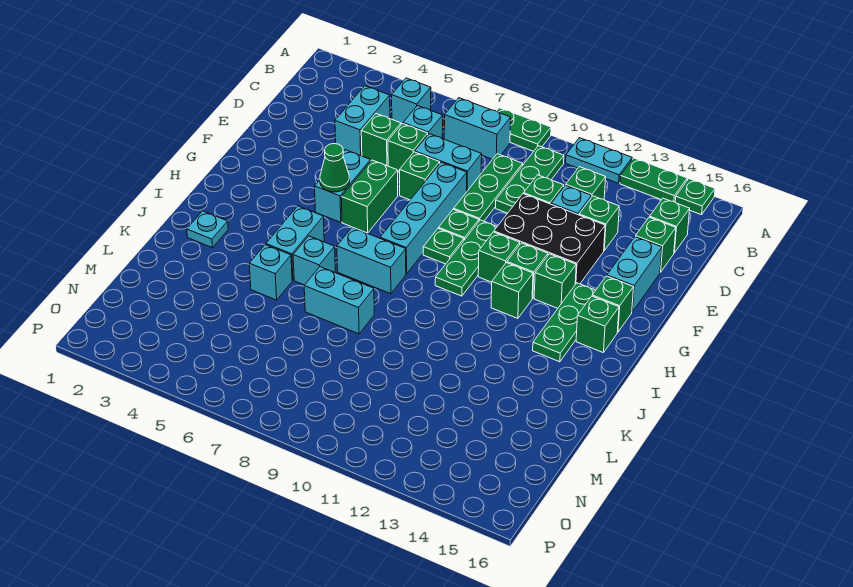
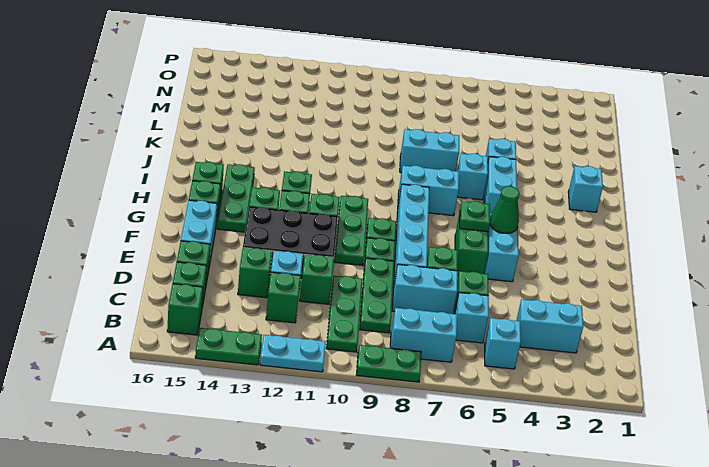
green plate A15 level 1 -> green plate G6 level 2
cyan brick C4:D4 level 1 -> cyan brick C3:C4 level 1
green brick D5 level 1 -> green brick B15 level 1
cyan plate J2 level 1 -> cyan brick J2 level 1

